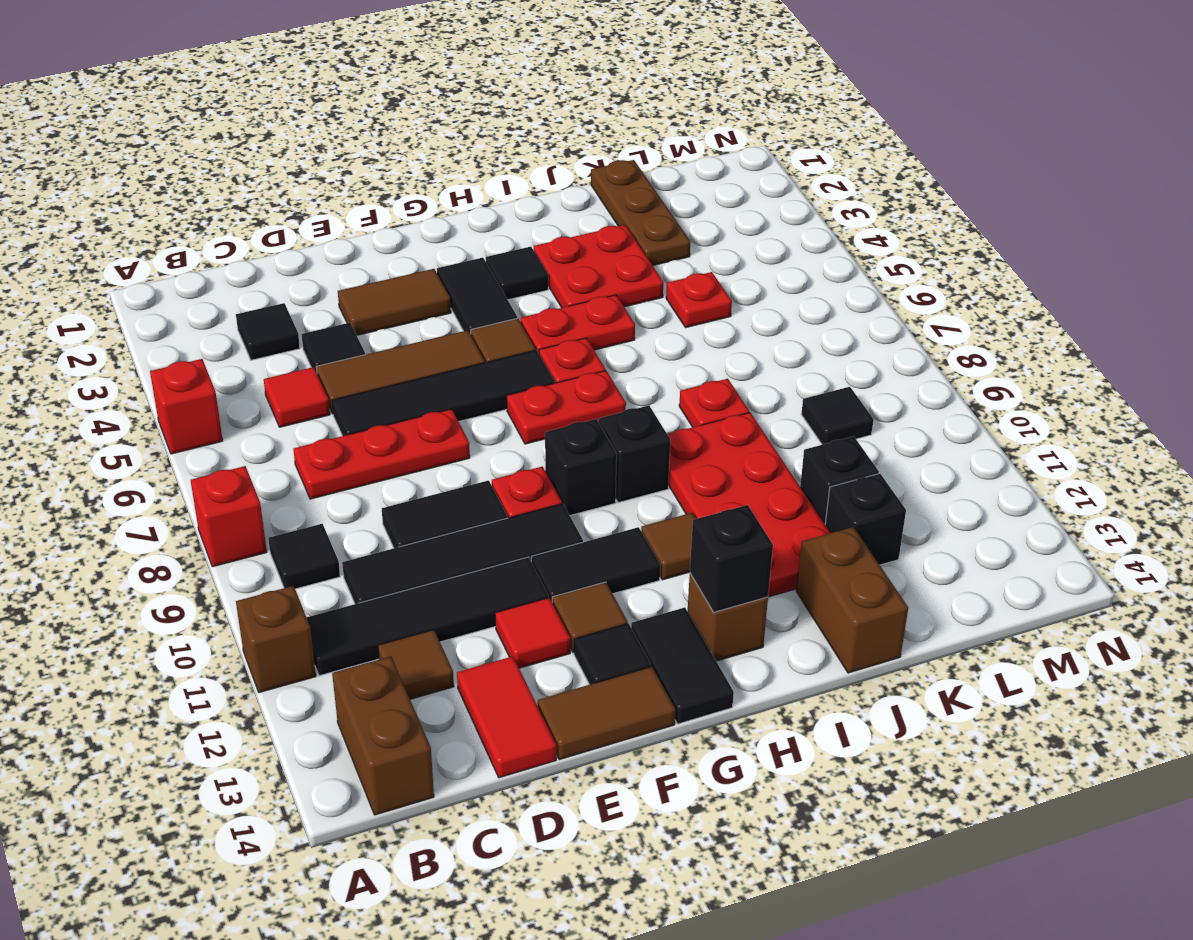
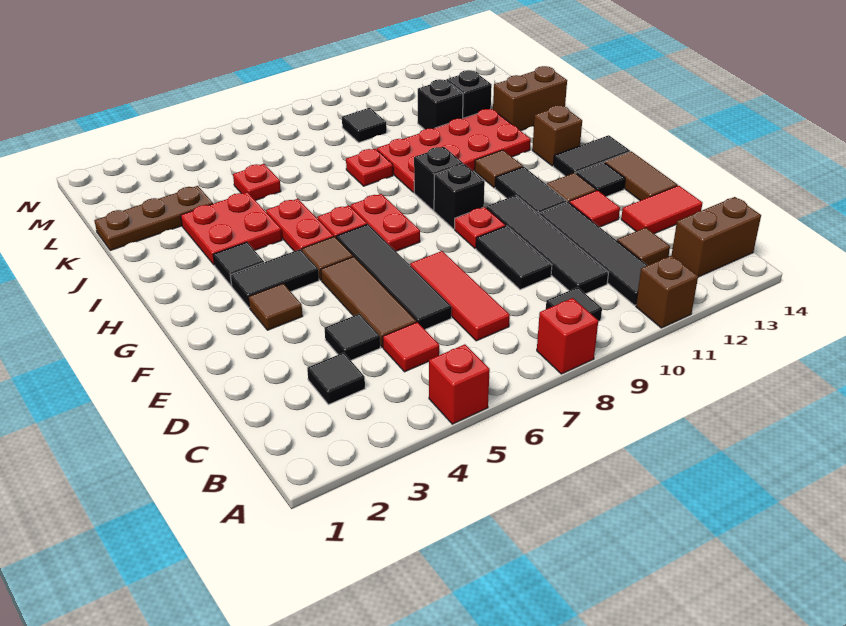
red plate C7:E7 level 1 -> red tile C7:E7 level 1
brown tile E3:F3 level 1 -> brown tile F3 level 1
black brick H13 level 2 -> none

